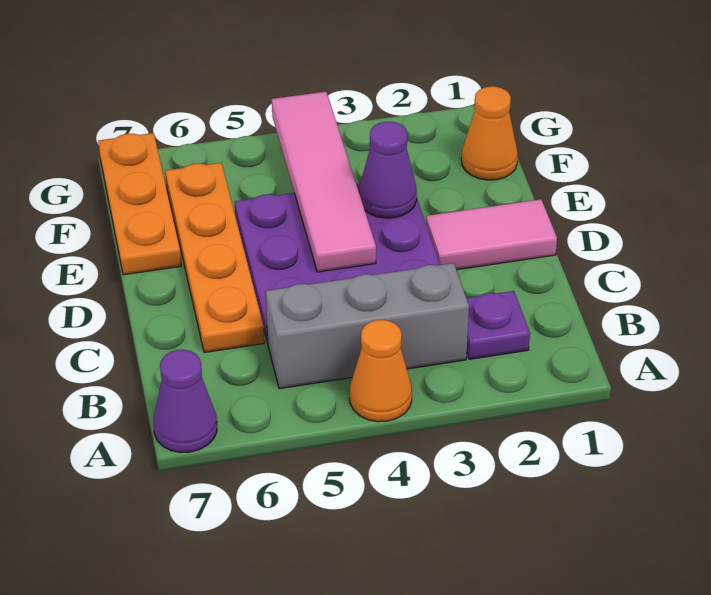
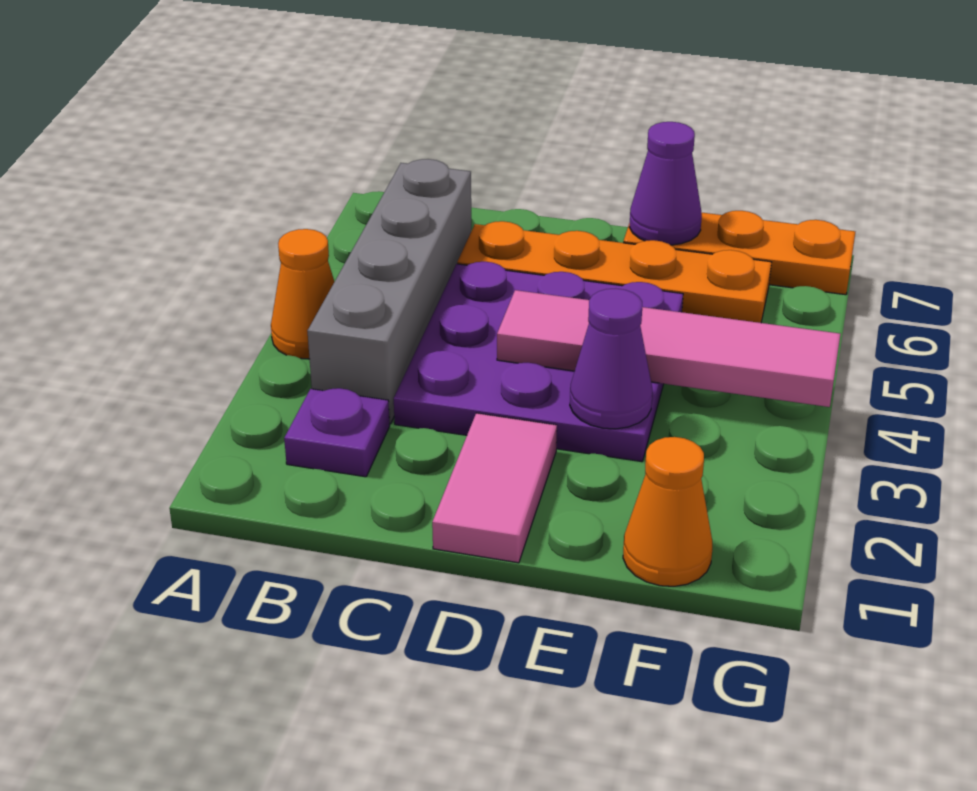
purple cone A7 level 1 -> purple cone E7 level 2
grey brick B3:B5 level 1 -> grey brick B3:B6 level 1

